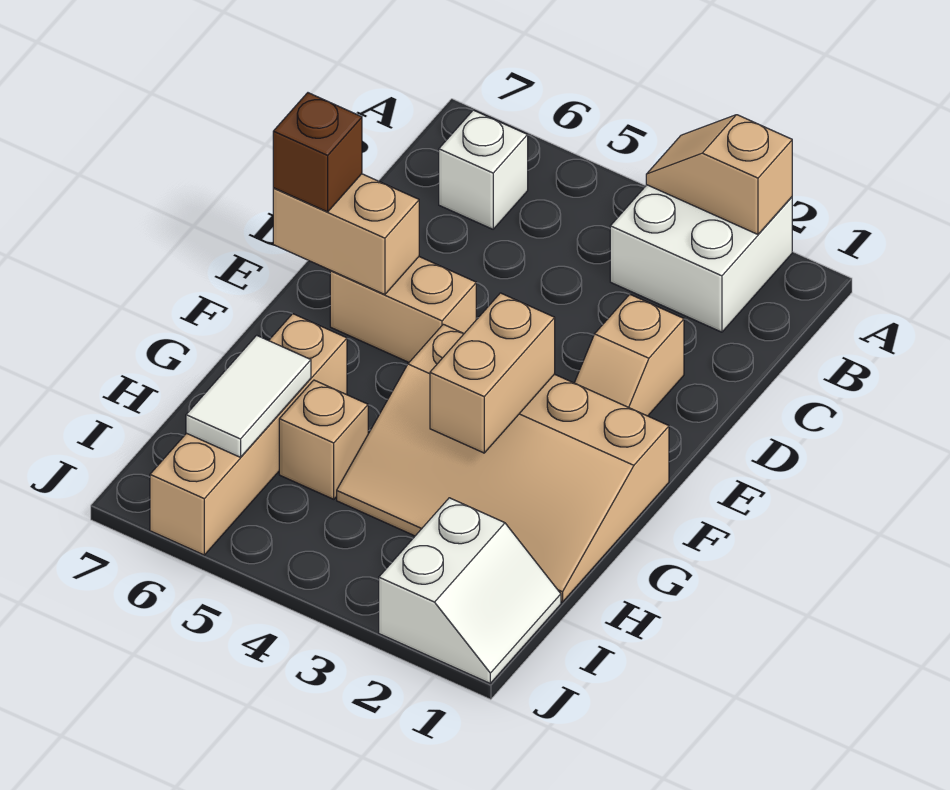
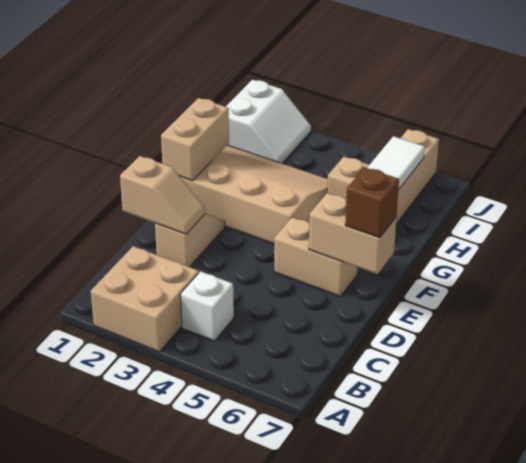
white brick A2:B3 level 1 -> tan brick A2:B3 level 1
tan slope A2:A3 level 2 top 2 -> tan slope D1:D2 level 2 top 1
white brick B6 level 1 -> white brick B4 level 1
tan brick F3:G3 level 2 -> tan brick F1:G1 level 2
white slope I1:J2 level 1 top 2 -> white slope I1:J2 level 1 top 1

